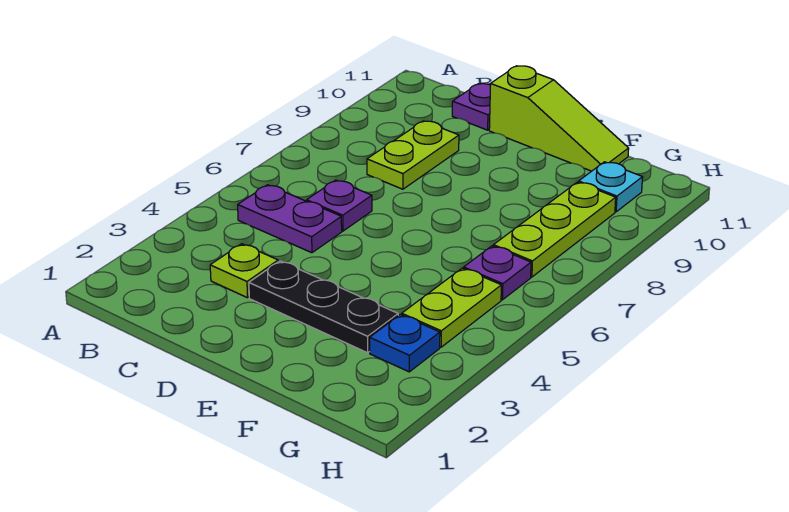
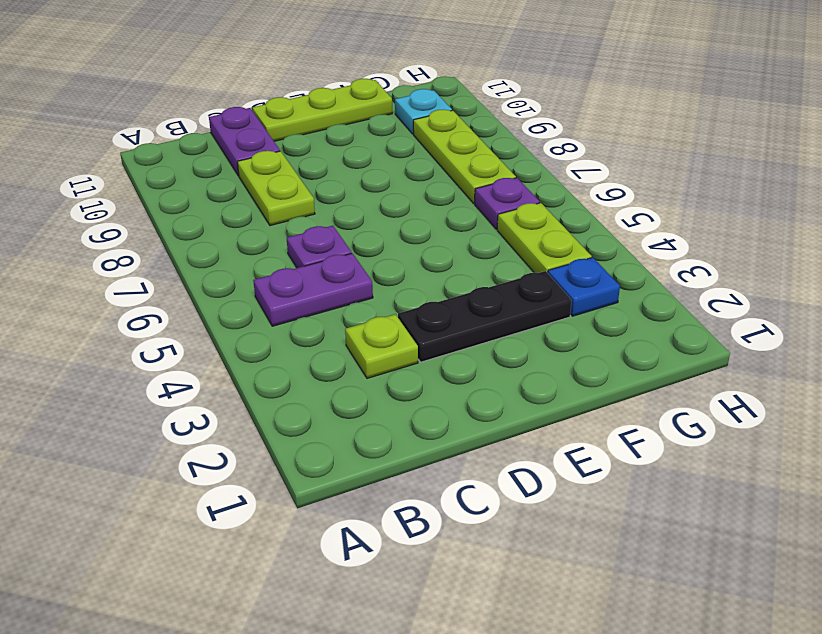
purple plate C11 level 1 -> purple plate C10:C11 level 1
lime slope D11:F11 level 1 top D -> lime plate D11:F11 level 1

